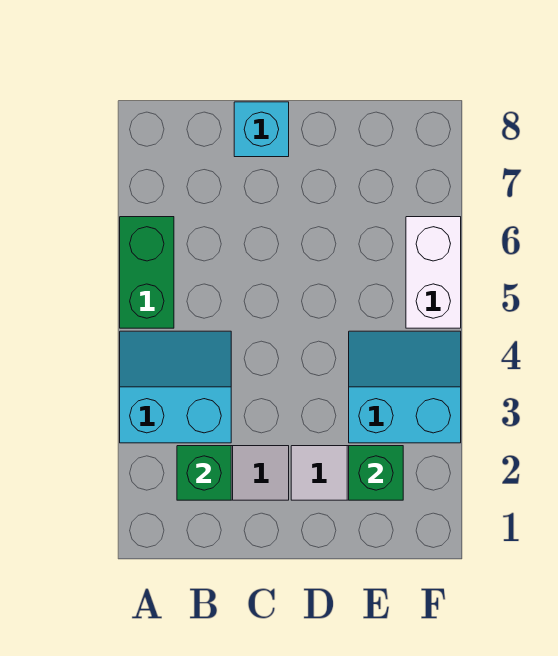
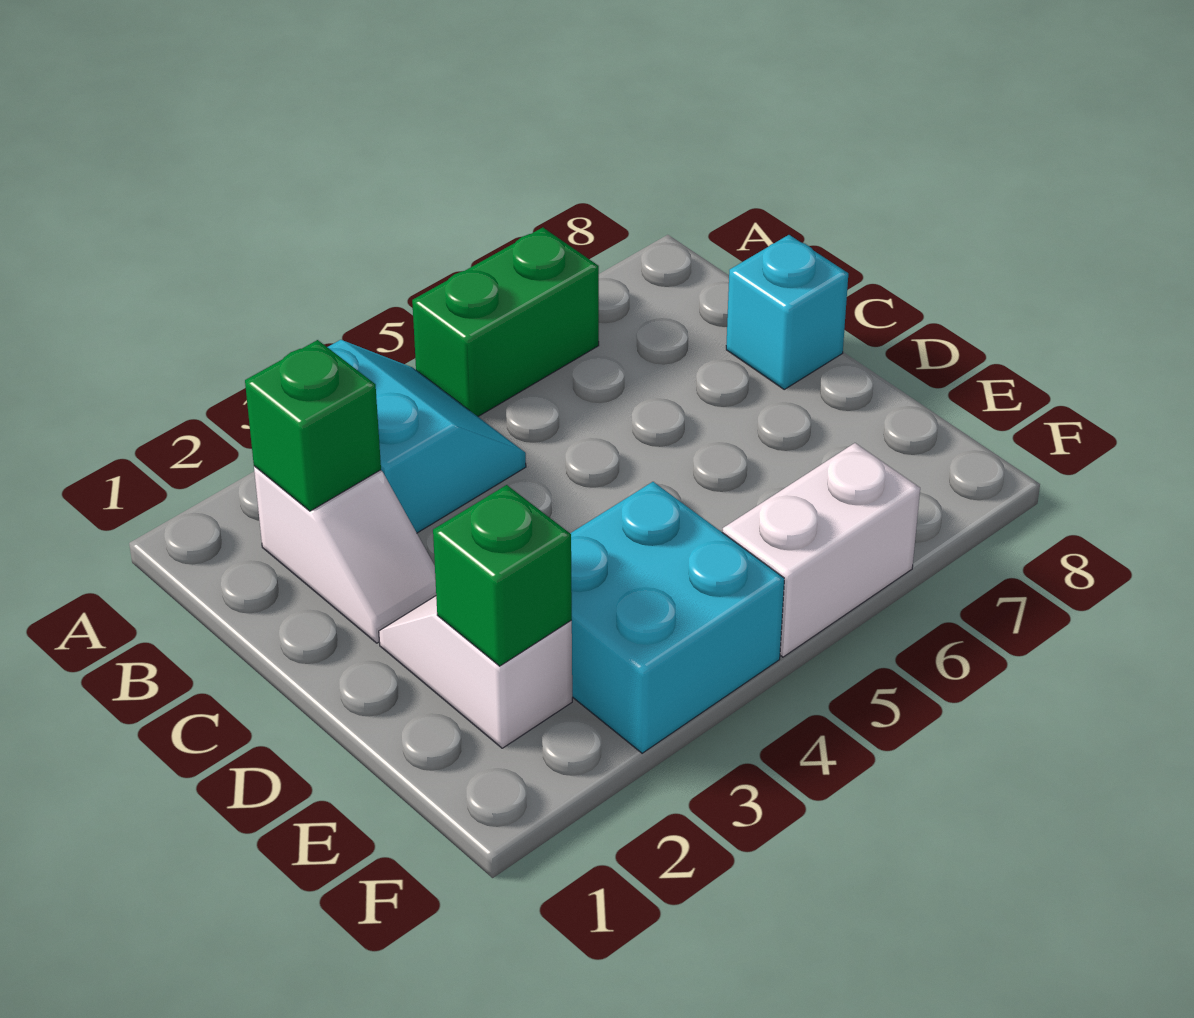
cyan slope E3:F4 level 1 top 3 -> cyan brick E3:F4 level 1

